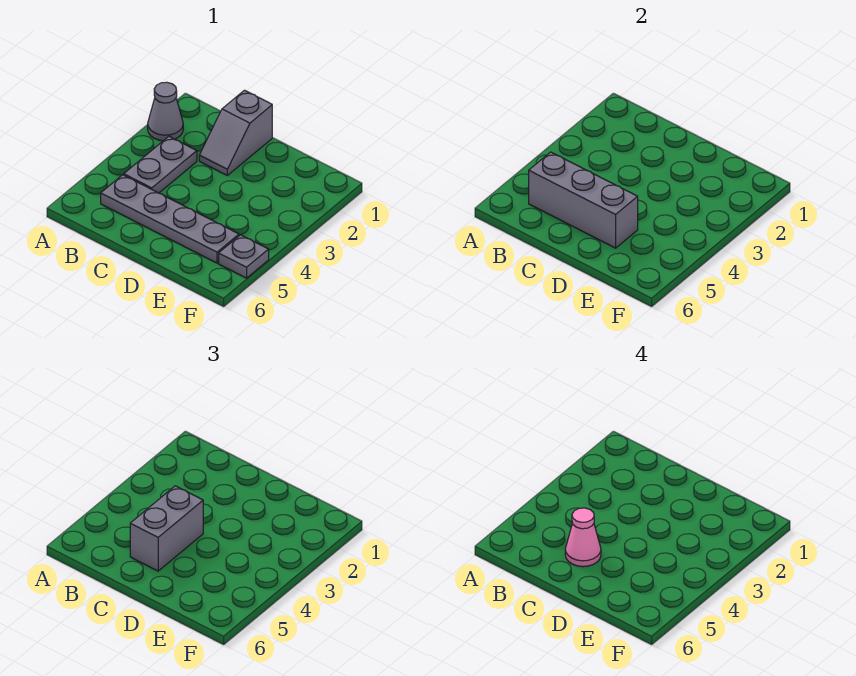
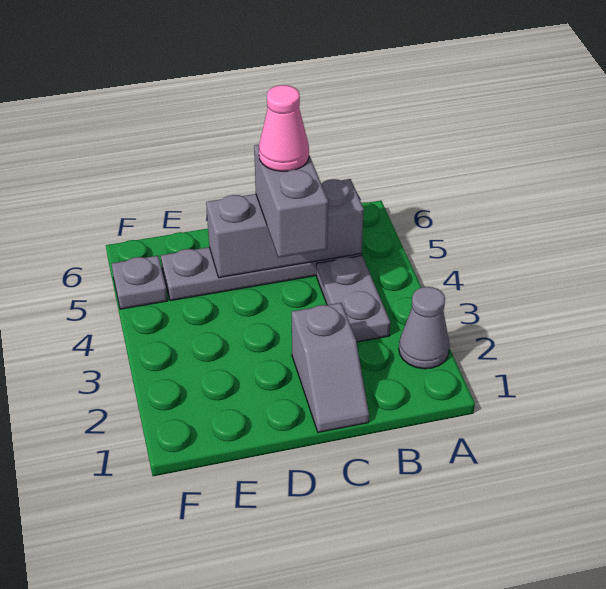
grey slope C1:C2 level 1 top 1 -> grey slope C1:C2 level 1 top 2

